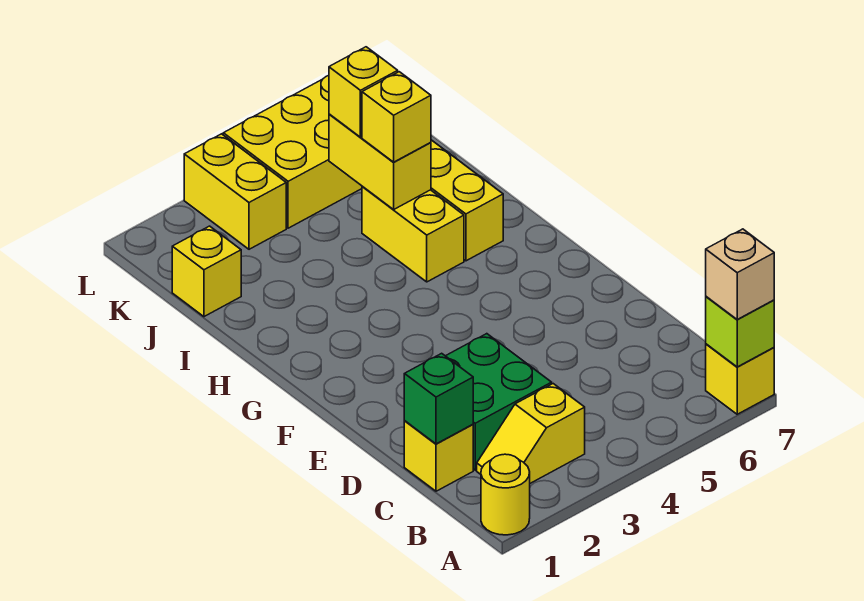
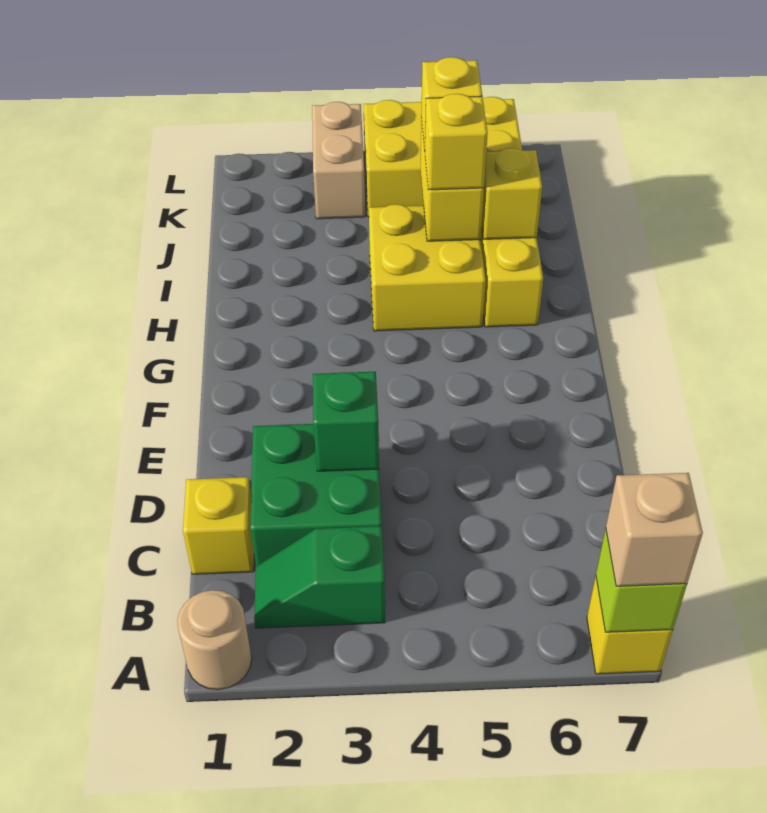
yellow round brick A1 level 1 -> tan round brick A1 level 1
yellow slope B2:B3 level 1 top 3 -> green slope B2:B3 level 1 top 3
green brick C1 level 2 -> green brick D3 level 2
yellow brick H5:I5 level 1 -> yellow brick H4:I5 level 1
yellow brick J1 level 1 -> yellow brick I6 level 2
yellow brick K3:L3 level 1 -> tan brick K3:L3 level 1

